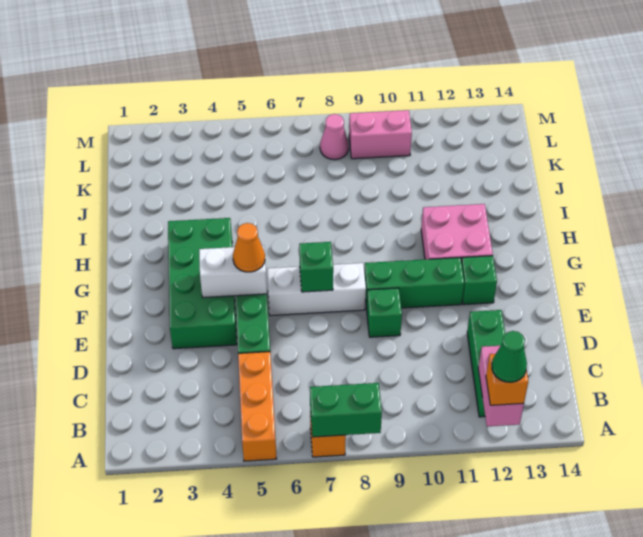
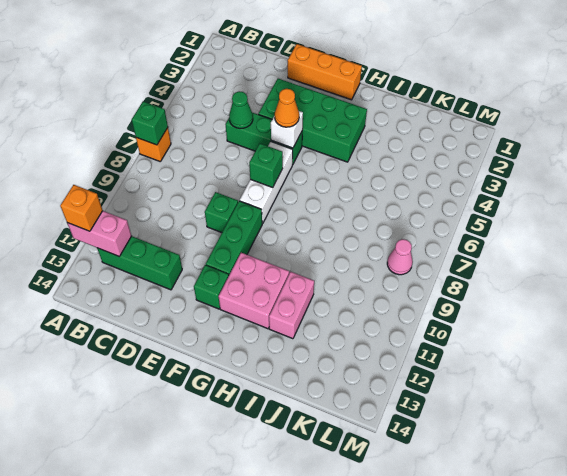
orange brick A5:C5 level 1 -> orange brick E1:G1 level 1
green brick A7:A8 level 2 -> green brick A7 level 2
green cone A12 level 4 -> green cone D5 level 2
white brick F4:F5 level 2 -> white brick F5 level 2
pink brick L9:L10 level 1 -> pink brick I11:I12 level 1

